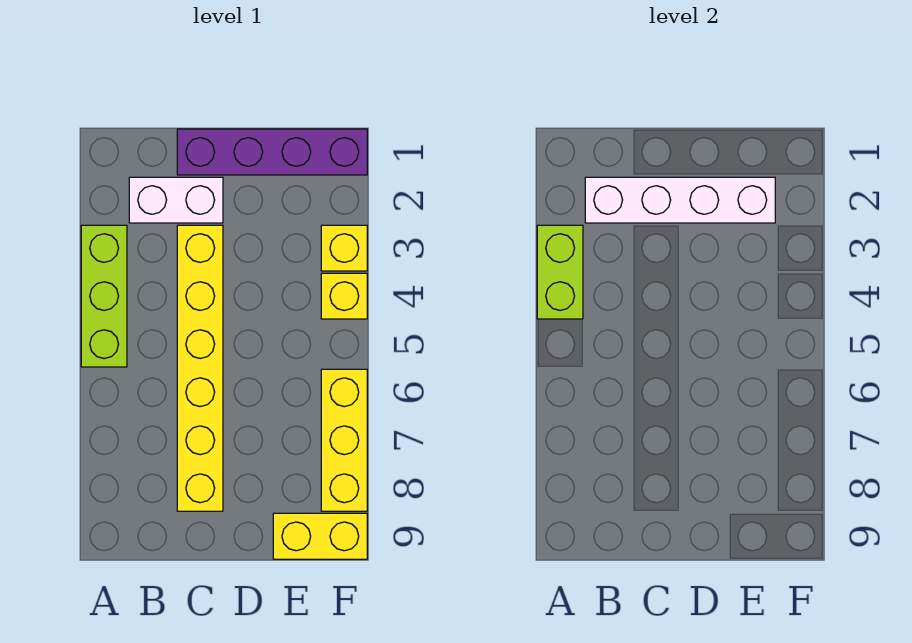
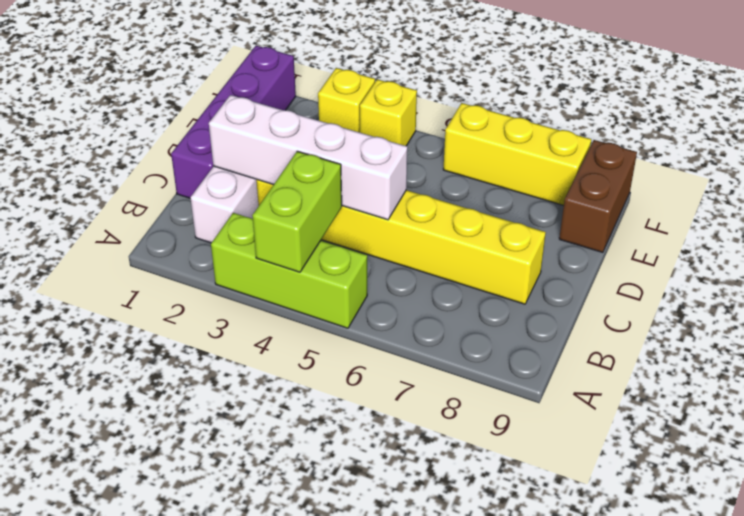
lime brick A3:A4 level 2 -> lime brick A4:B4 level 2
white brick B2:E2 level 2 -> white brick C2:C5 level 2
yellow brick E9:F9 level 1 -> brown brick E9:F9 level 1

